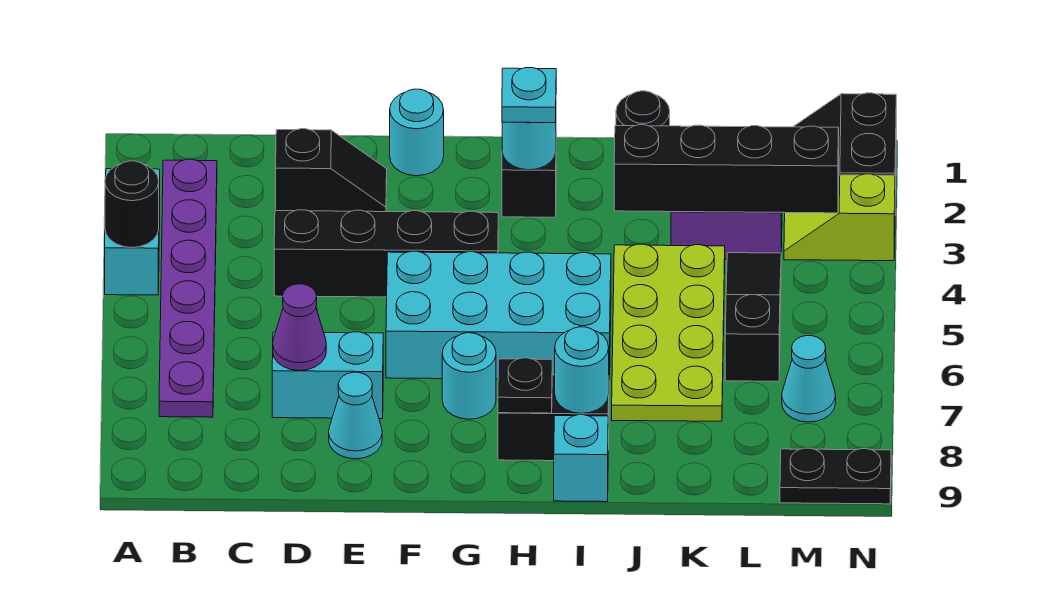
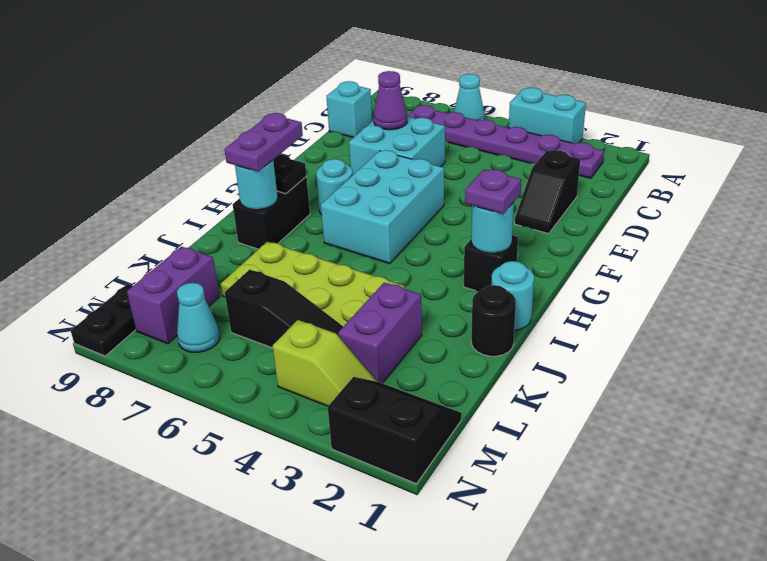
black round brick A4 level 2 -> none
black brick D4:G4 level 1 -> none
cyan brick D7:E7 level 1 -> cyan brick D6:E7 level 1
cyan cone E8 level 1 -> cyan cone A6 level 1
cyan round brick F1 level 1 -> cyan round brick I1 level 1
cyan brick F5:I6 level 1 -> cyan brick F5:H6 level 1
cyan plate H2 level 3 -> purple plate H2 level 3
none -> purple plate H8:I8 level 3
cyan brick I9 level 1 -> cyan brick C9 level 1
black brick J3:M3 level 2 -> none
none -> purple brick L8:M8 level 1
lime slope M3:N3 level 1 top N -> lime slope M3:M4 level 1 top 4

